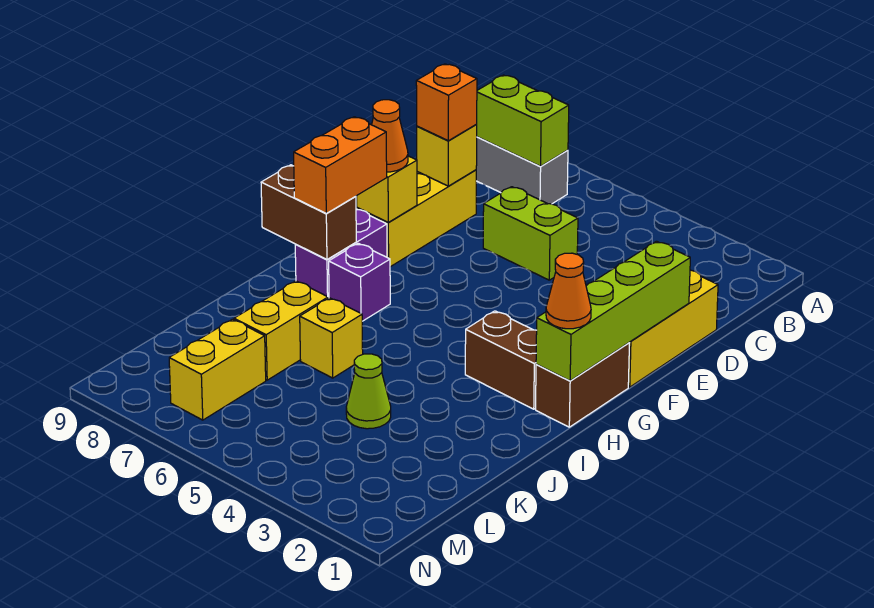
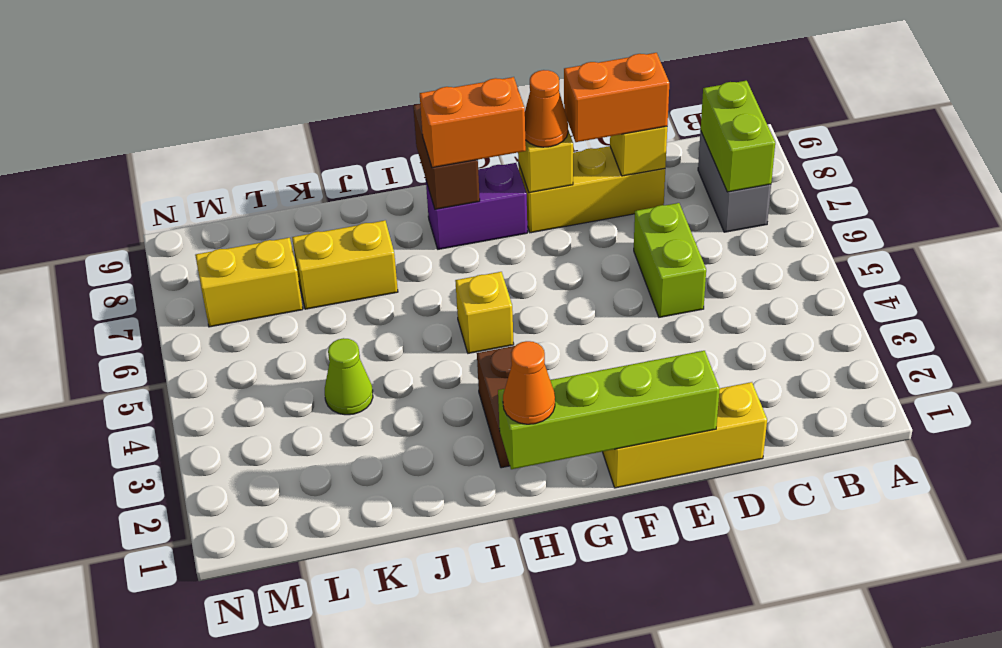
orange brick D8 level 3 -> orange brick D8:E8 level 3
brown brick G1:H1 level 1 -> none
purple brick H7 level 1 -> none
yellow brick J6 level 1 -> yellow brick H5 level 1

